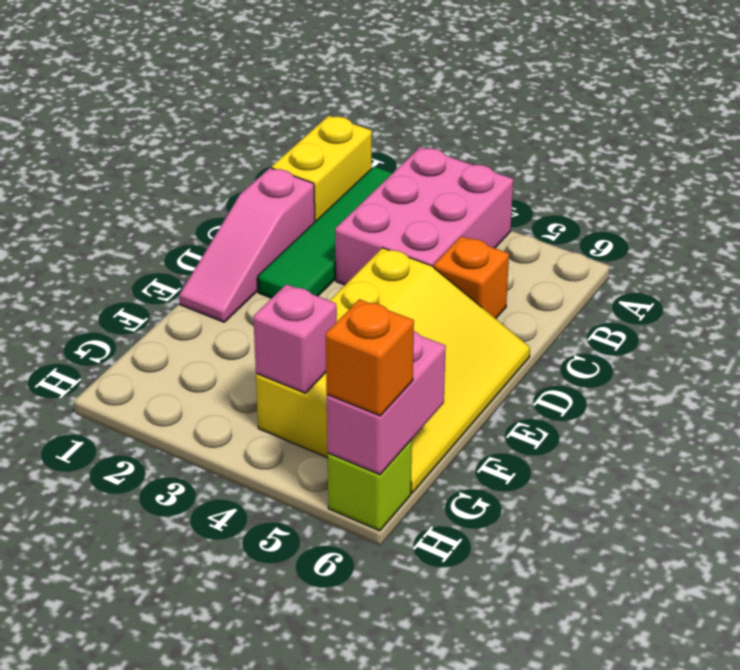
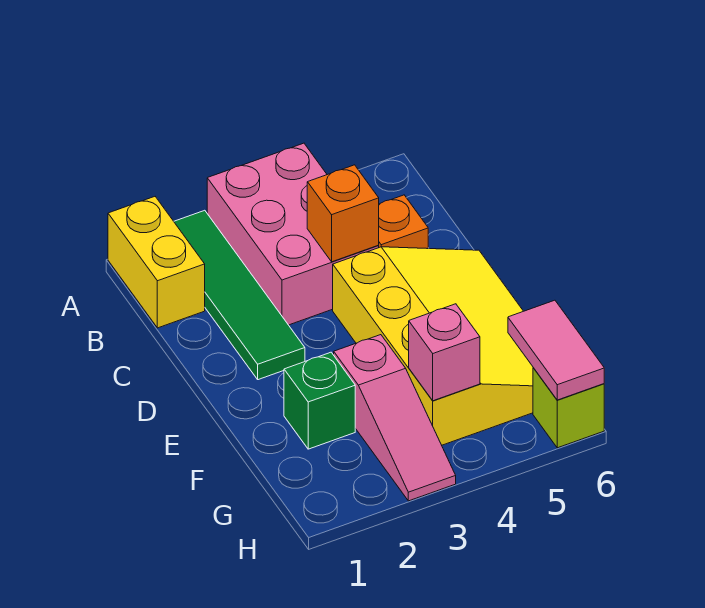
pink slope C1:E1 level 1 top C -> pink slope F3:H3 level 1 top F
none -> green brick F2 level 1
pink brick G6:H6 level 2 -> pink tile G6:H6 level 2
orange brick H6 level 3 -> orange brick C4 level 2

